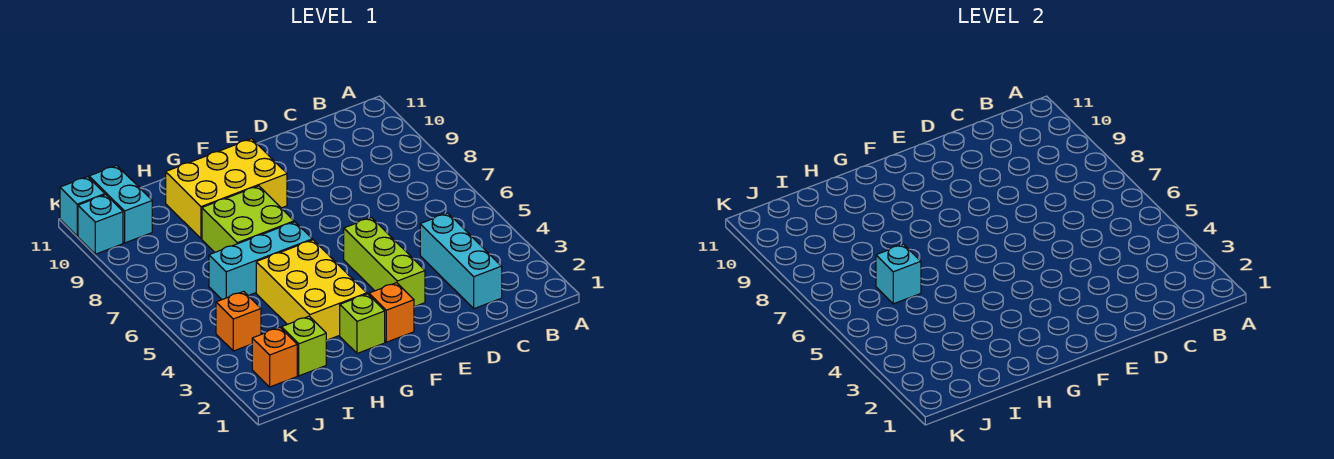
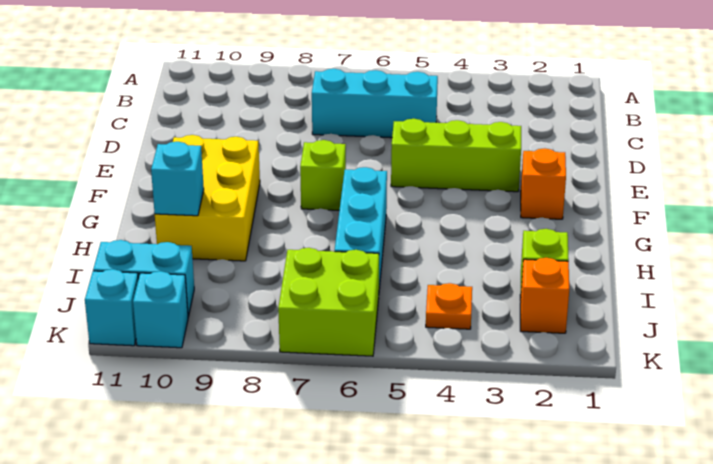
cyan brick C2:C4 level 1 -> cyan brick C5:C7 level 1
lime brick G2 level 1 -> lime brick F7 level 1
yellow brick G3:H5 level 1 -> none
lime brick G7:H8 level 1 -> lime brick J6:K7 level 1
cyan brick I6 level 2 -> cyan brick H10 level 2
orange brick J4 level 1 -> orange plate J4 level 1

